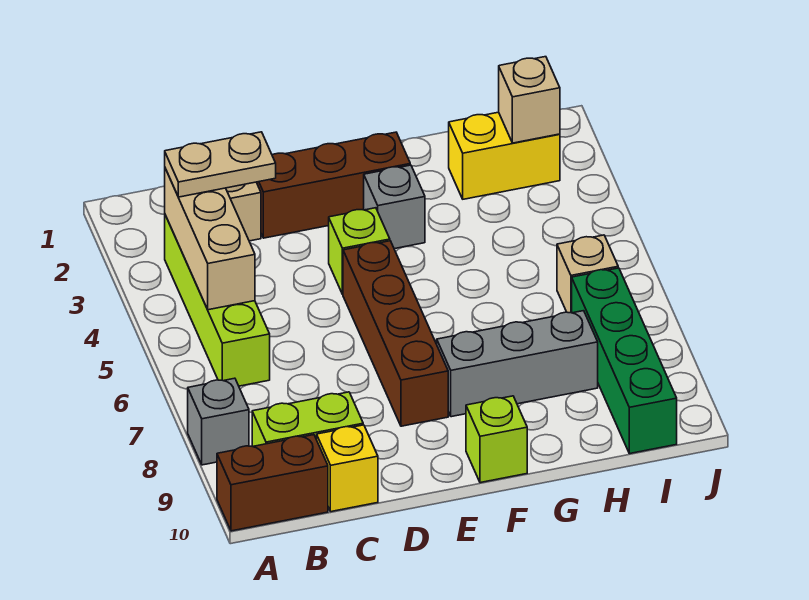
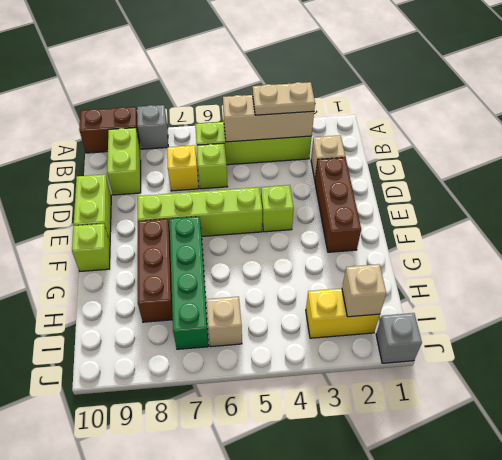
brown brick A10:B10 level 1 -> brown brick A9:A10 level 1
tan plate B3:C3 level 3 -> tan plate B3:B4 level 3
none -> lime brick C6 level 1
yellow brick C10 level 1 -> yellow brick C7 level 1
none -> lime brick D10:E10 level 1
brown brick E5:E8 level 1 -> lime brick E5:E8 level 1
grey brick F3 level 1 -> grey brick J1 level 1
grey brick F8:H8 level 1 -> brown brick F8:H8 level 1
yellow brick H2:I2 level 1 -> yellow brick I2:I3 level 1
green brick I7:I10 level 1 -> green brick F7:I7 level 1

